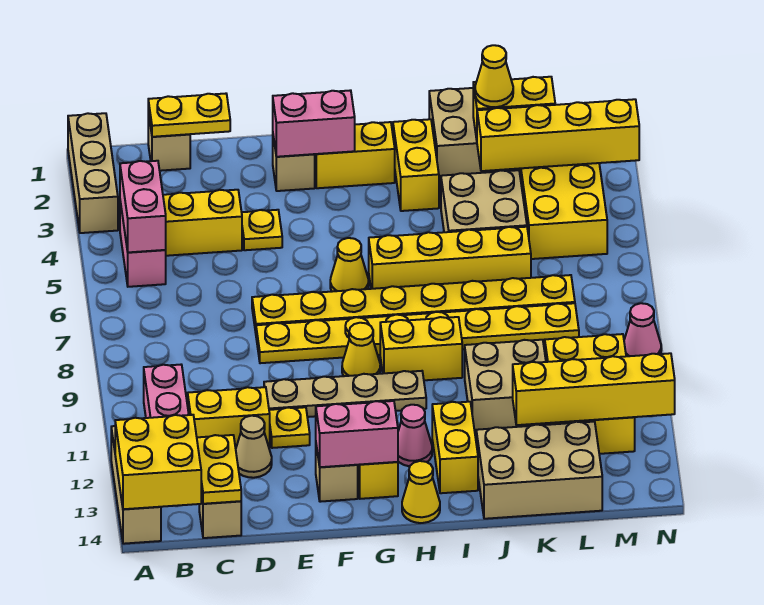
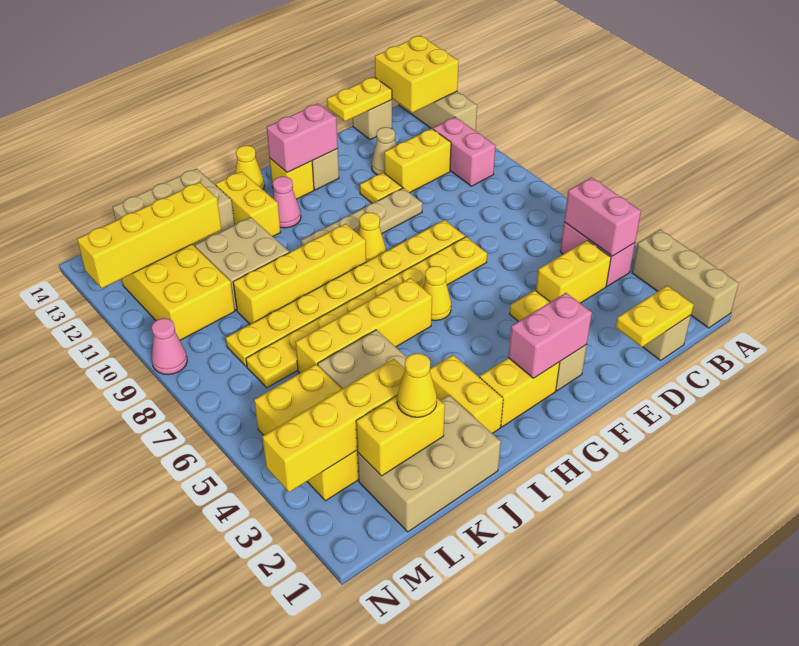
yellow plate C13:C14 level 2 -> yellow plate C14:D14 level 2
yellow brick H9:I9 level 1 -> yellow brick H9:K9 level 1

